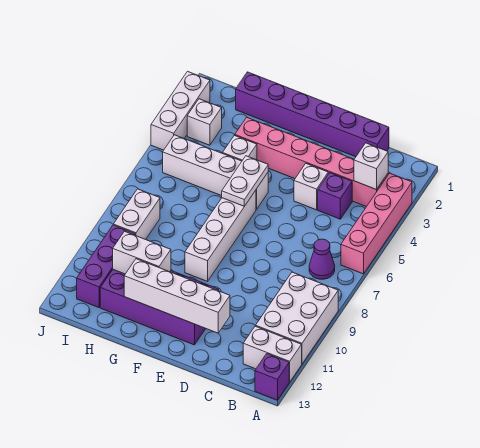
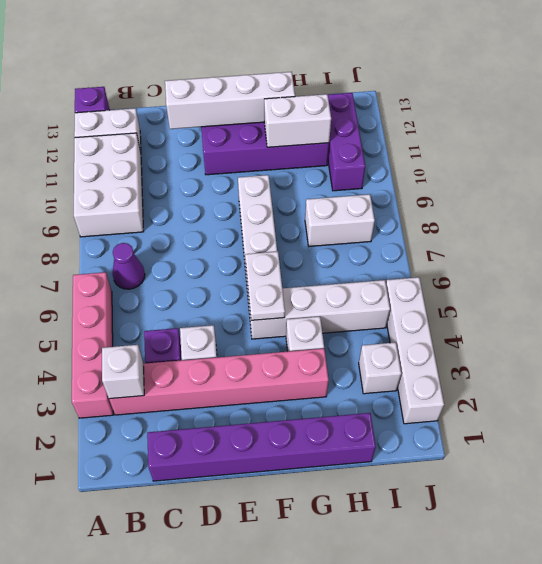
white brick I8:I9 level 1 -> white brick H8:I8 level 1
white brick J2:J4 level 1 -> white brick J2:J5 level 1

